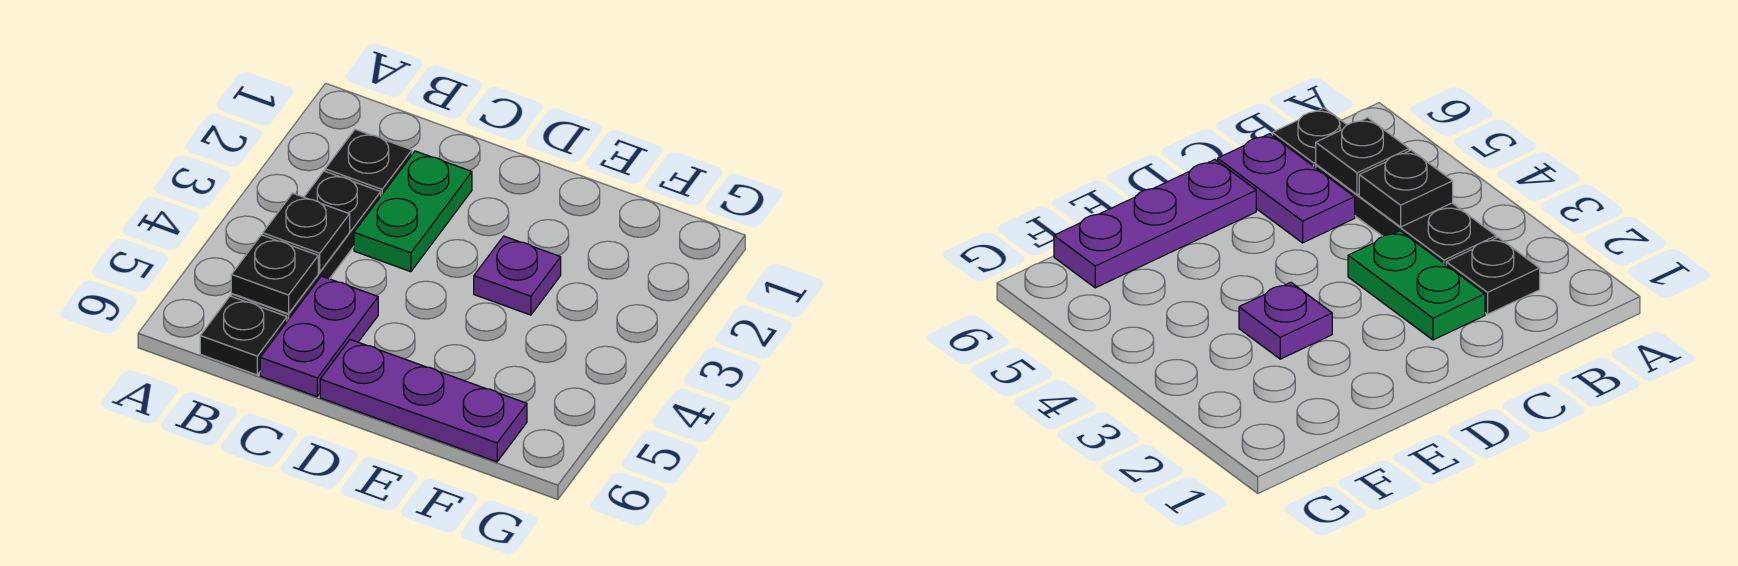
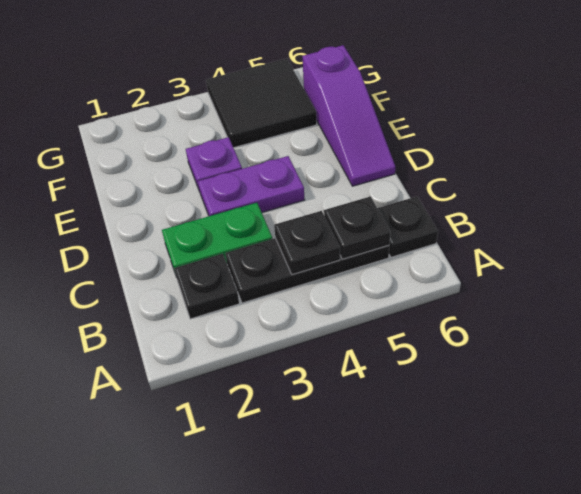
purple plate C5:C6 level 1 -> purple plate D3:D4 level 1
purple plate D6:F6 level 1 -> purple slope D6:F6 level 1 top F
none -> black tile F4:G5 level 1

